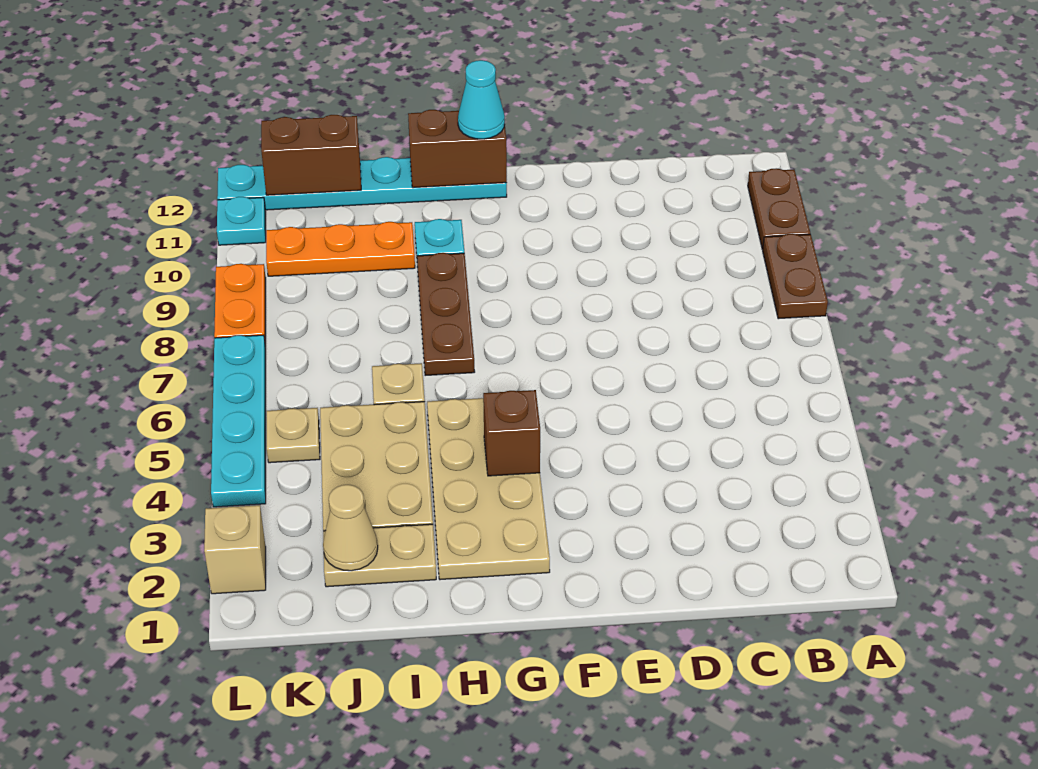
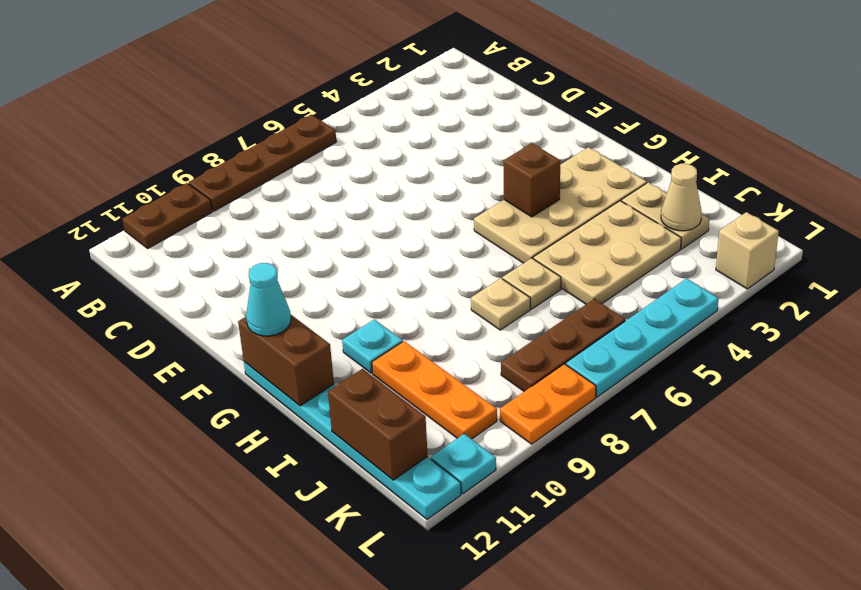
brown plate A8:A9 level 1 -> brown plate A6:A9 level 1
brown plate H7:H9 level 1 -> brown plate K6:K8 level 1
tan plate K5 level 1 -> tan plate I7 level 1

